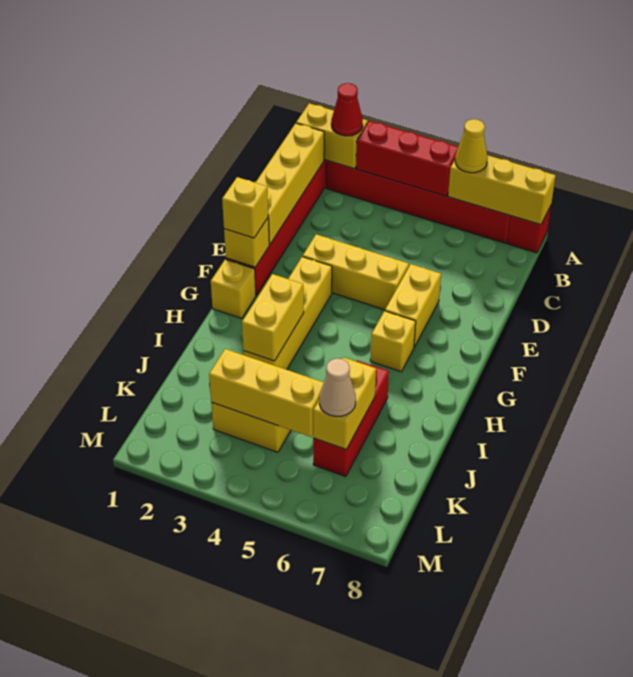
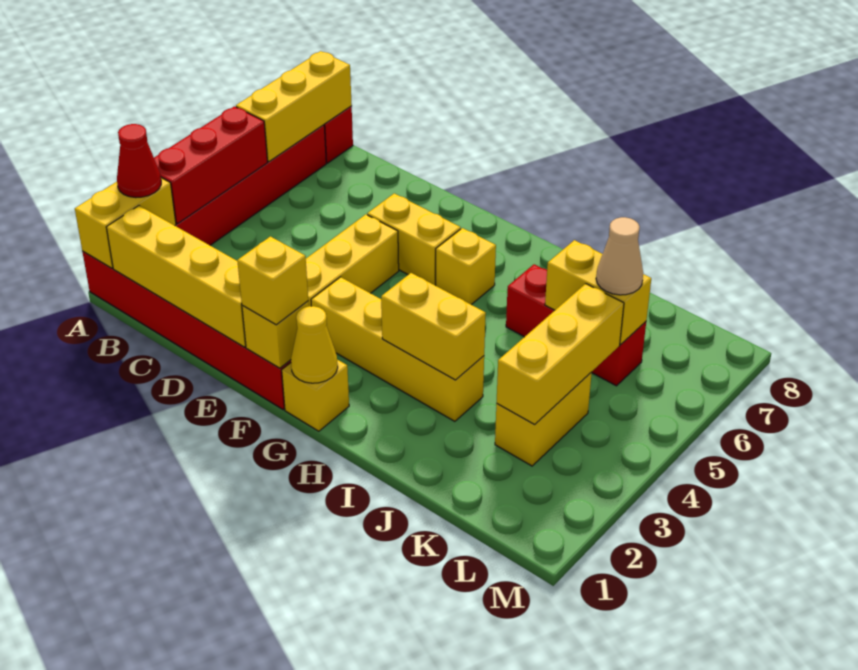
yellow cone A6 level 3 -> yellow cone G1 level 2

